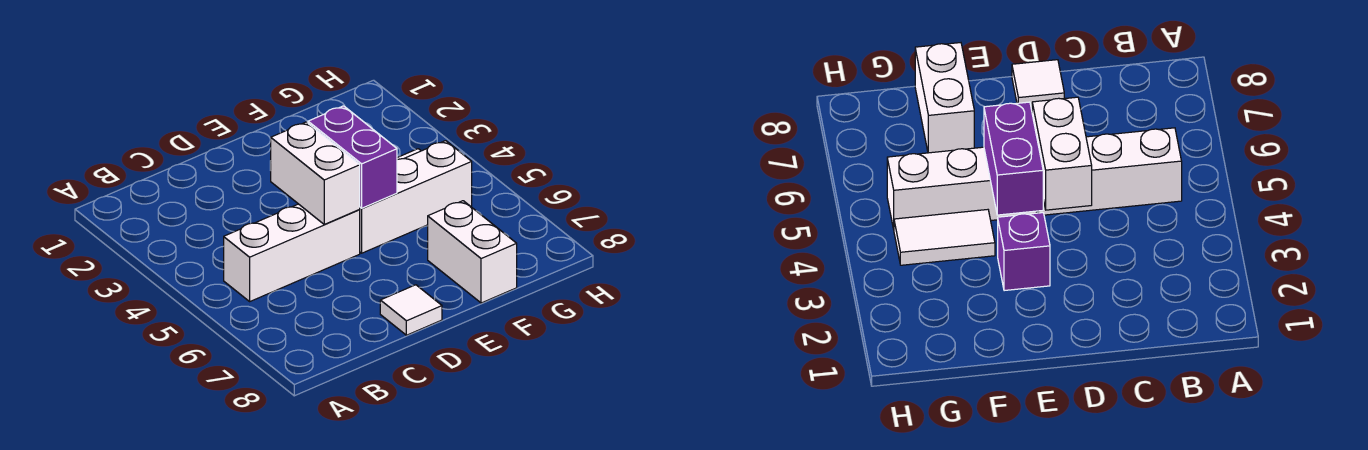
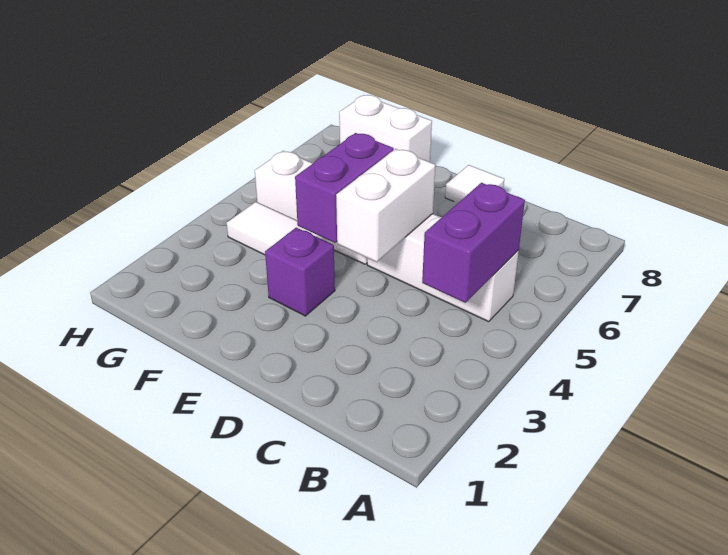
none -> purple brick B4:B5 level 2
white brick F7:F8 level 1 -> white brick F8:G8 level 1

